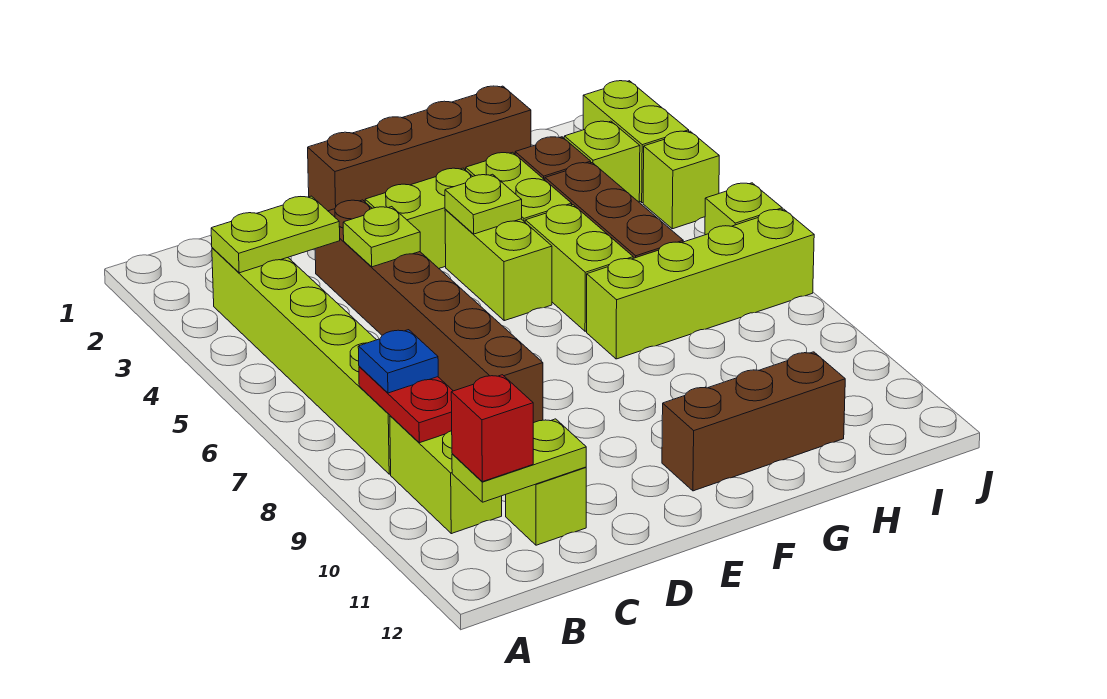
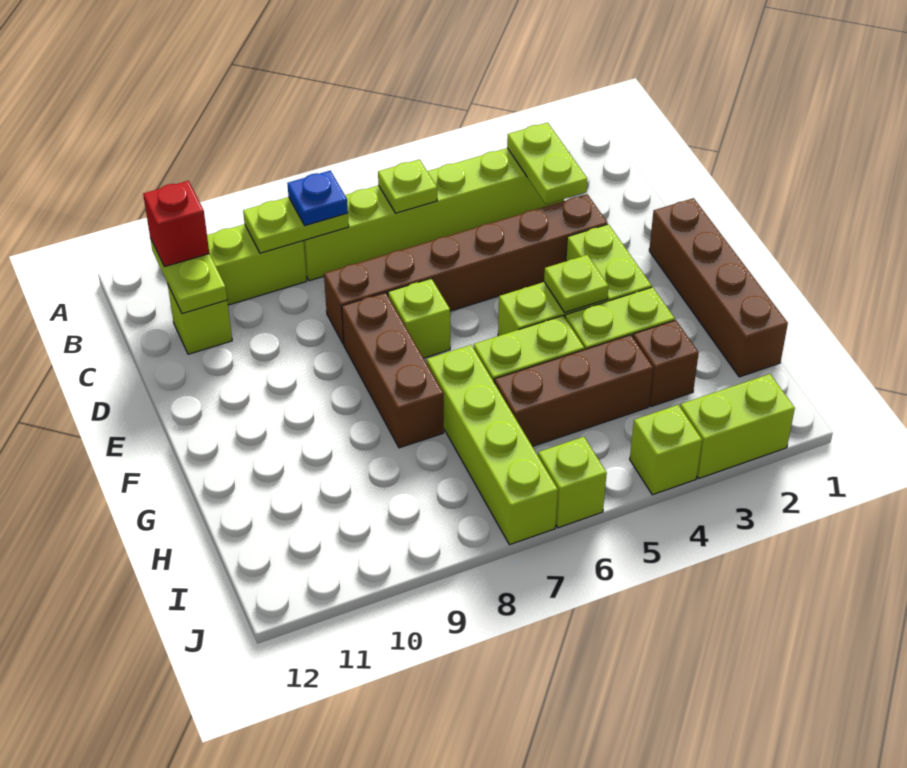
red plate B8:B9 level 2 -> lime plate B8:B9 level 2
lime plate D4 level 2 -> lime plate B6 level 2
brown brick F11:H11 level 1 -> brown brick E8:G8 level 1
lime brick I3 level 1 -> lime brick E7 level 1

